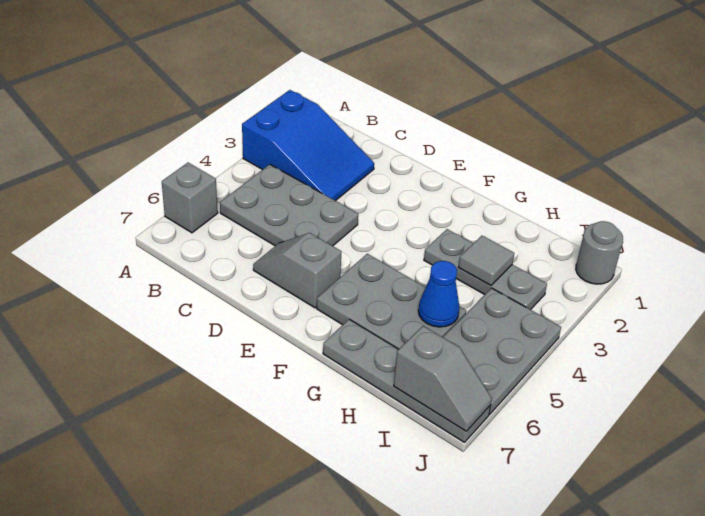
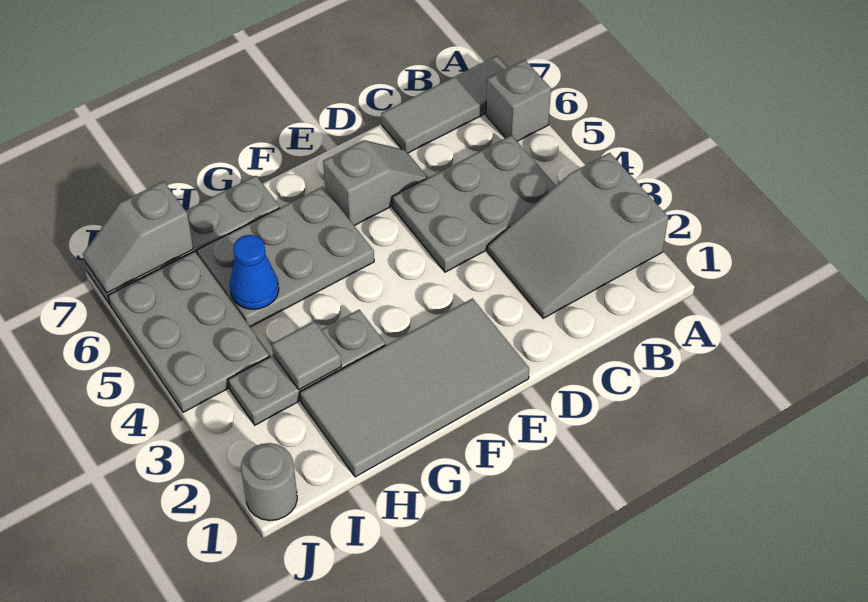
blue slope A2:C3 level 1 top A -> grey slope A2:C3 level 1 top A
none -> grey tile A7:C7 level 1
none -> grey tile E1:H2 level 1

